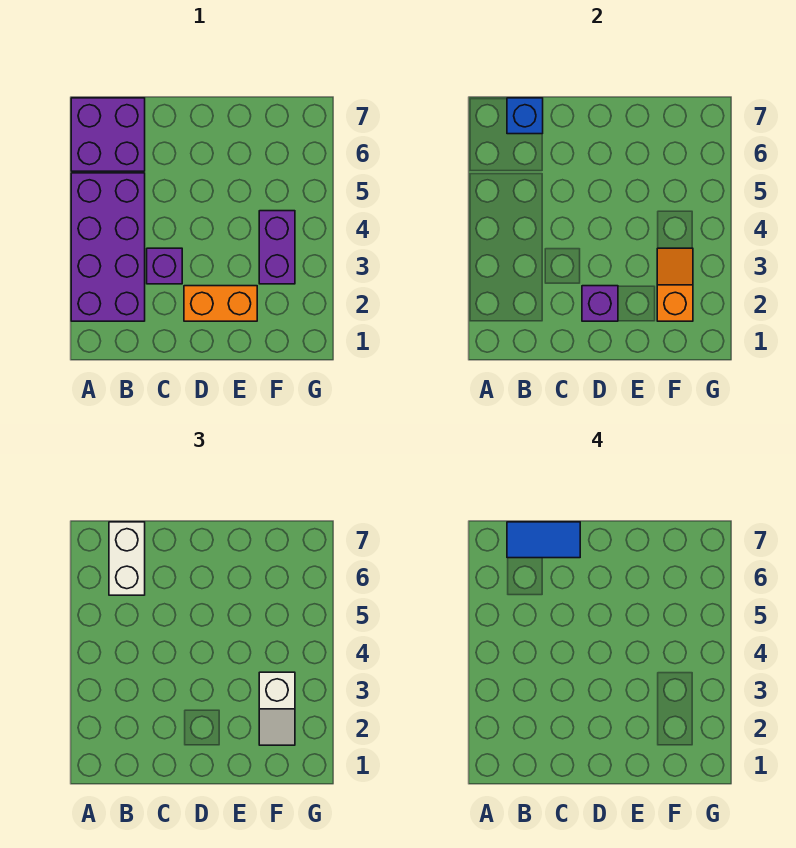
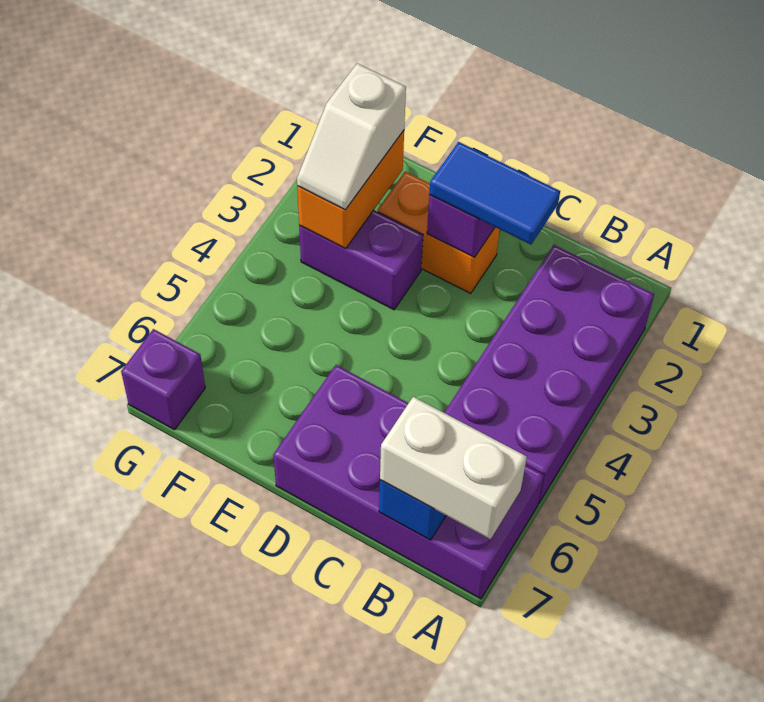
purple brick A6:B7 level 1 -> purple brick A6:D7 level 1
white brick B6:B7 level 3 -> white brick A7:B7 level 3
blue tile B7:C7 level 4 -> blue tile C2:D2 level 3
purple brick C3 level 1 -> purple brick G7 level 1
orange slope F2:F3 level 2 top 2 -> orange brick F2:F3 level 2
white slope F2:F3 level 3 top 3 -> white slope F2:F3 level 3 top 2
purple brick F3:F4 level 1 -> purple brick E3:F3 level 1

